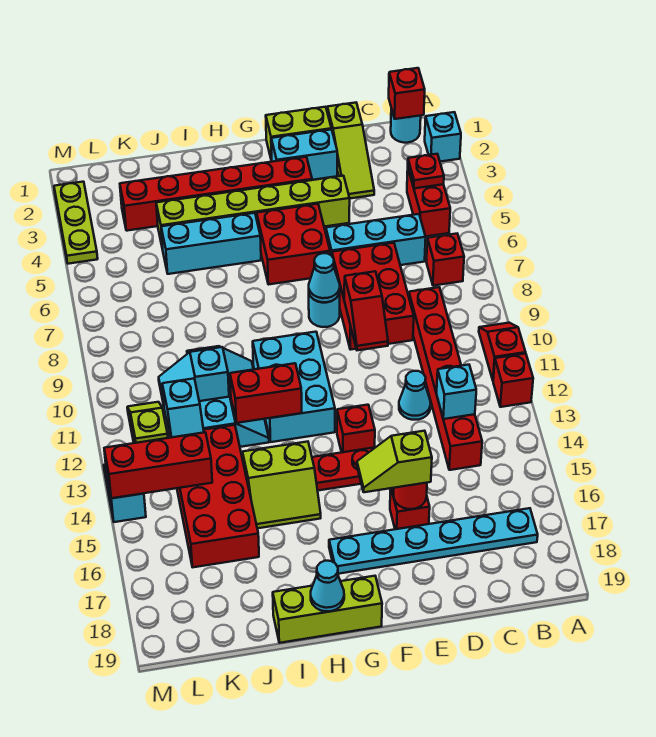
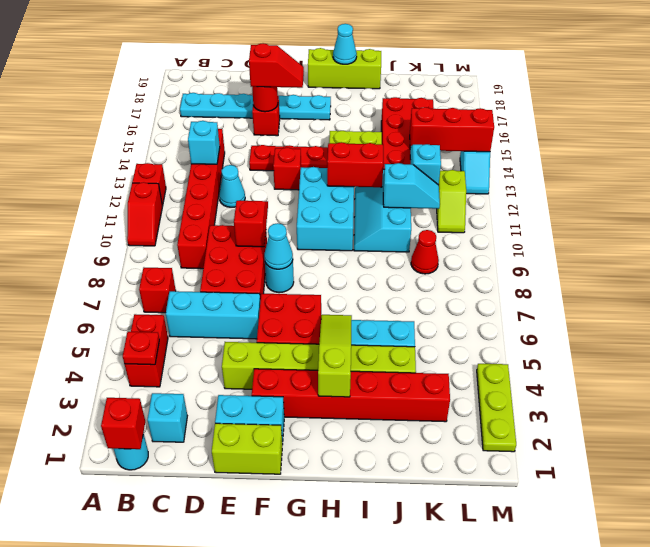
cyan brick A2 level 1 -> cyan brick C2 level 1
lime slope D1:D3 level 1 top 1 -> lime slope H3:H5 level 2 top 3
lime slope E16:F16 level 3 top E -> red slope E16:F16 level 3 top E
none -> red cone K9 level 1

